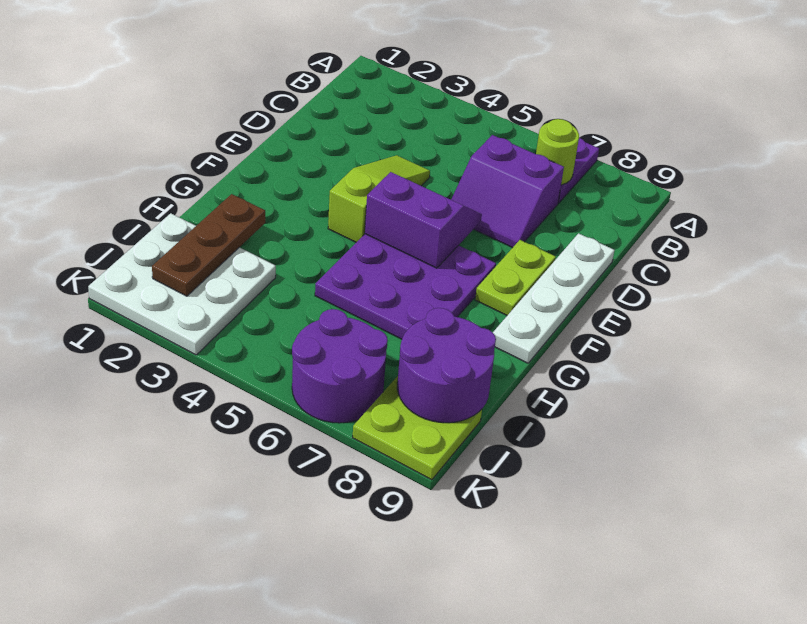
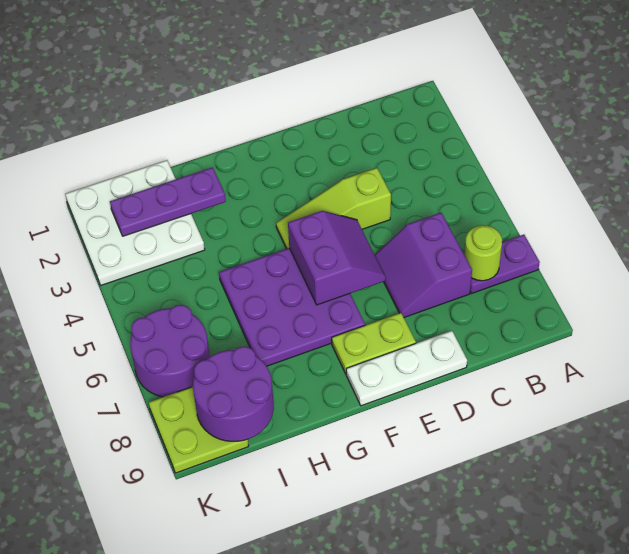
lime slope D4:F4 level 1 top F -> lime slope D4:F4 level 1 top D
white plate D9:G9 level 1 -> white plate D9:F9 level 1
brown plate H2:J2 level 2 -> purple plate H2:J2 level 2

